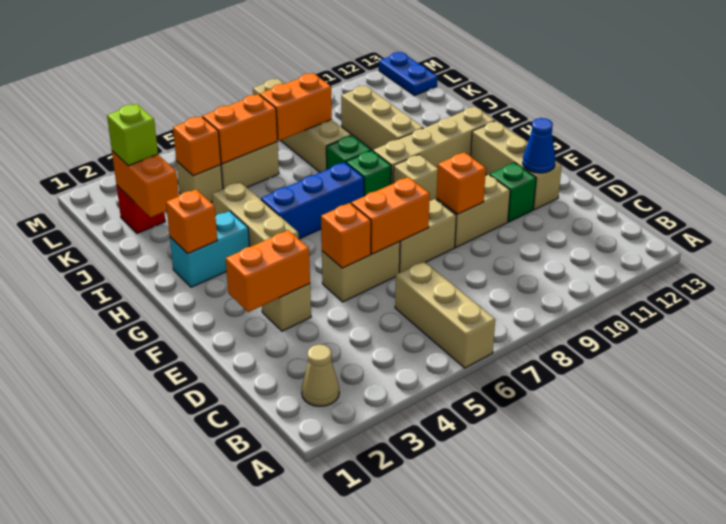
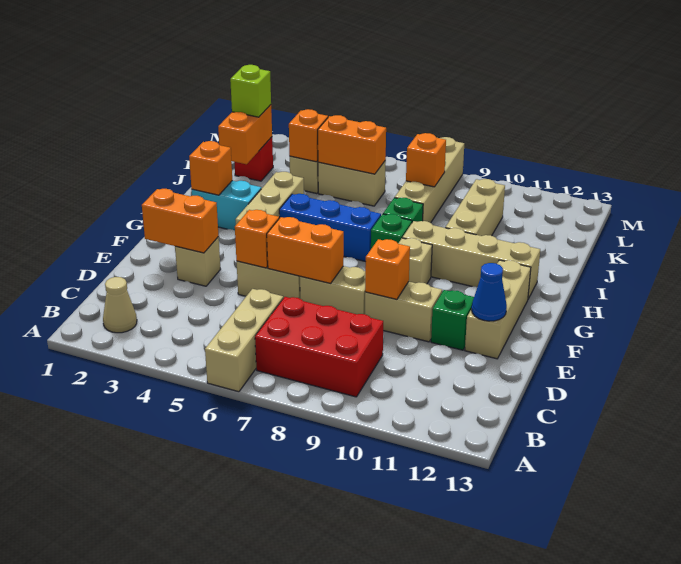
none -> red brick B7:C9 level 1
orange brick K7:K8 level 2 -> orange brick K8 level 2
blue plate L13:M13 level 1 -> none

